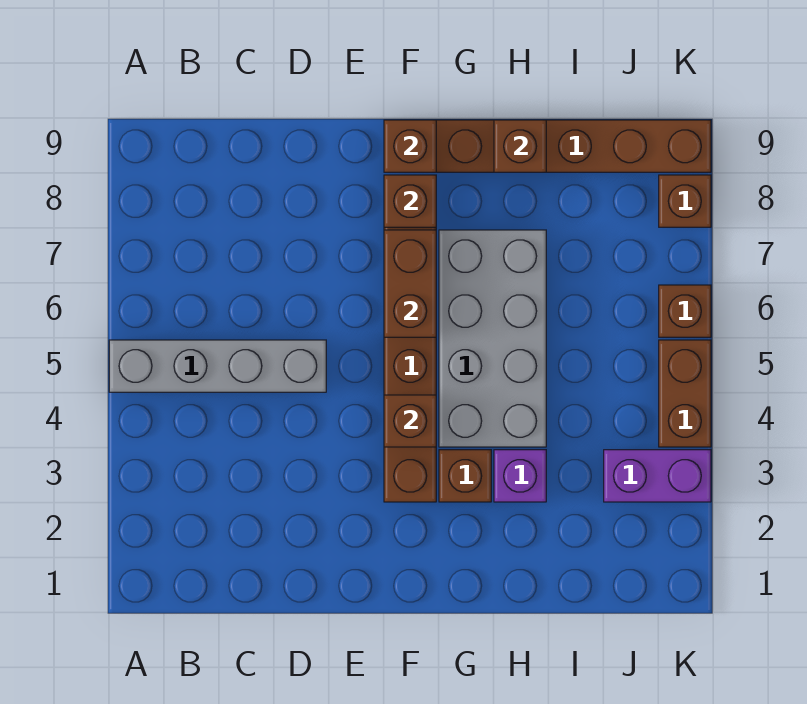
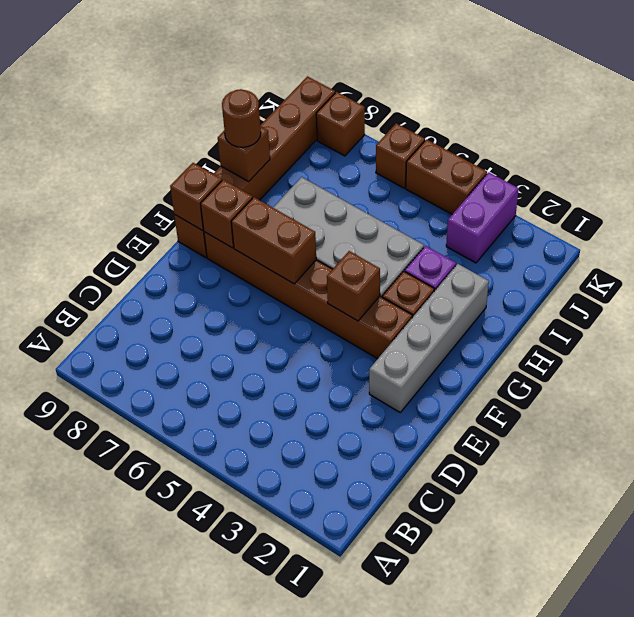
grey brick A5:D5 level 1 -> grey brick E2:H2 level 1
none -> brown round brick H9 level 3

